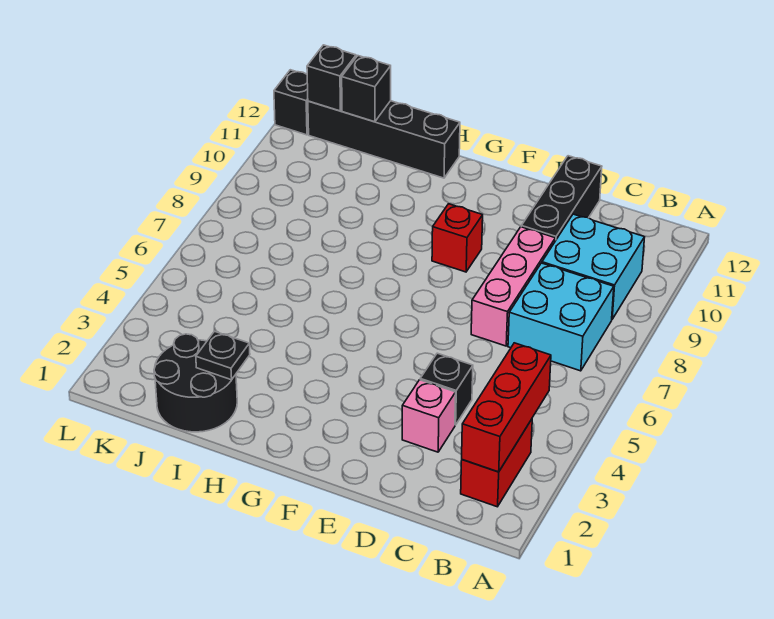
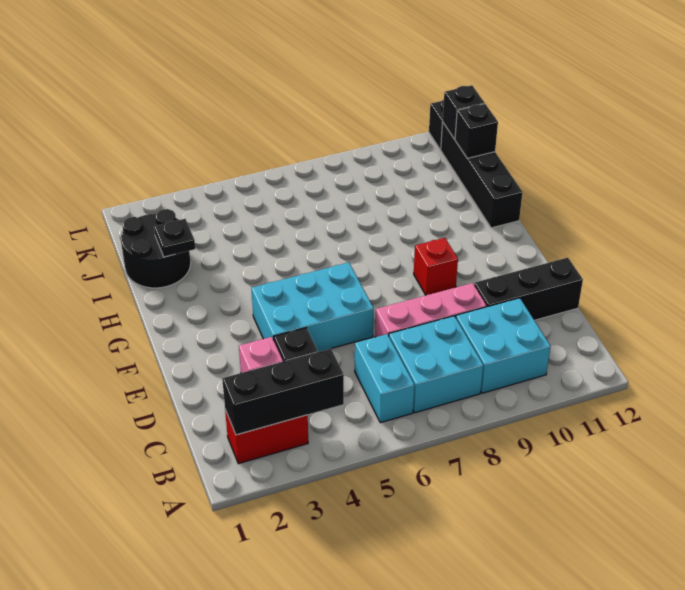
red brick B2:B4 level 2 -> black brick B2:B4 level 2
none -> cyan brick B6:C6 level 1
none -> cyan brick E4:F6 level 1

